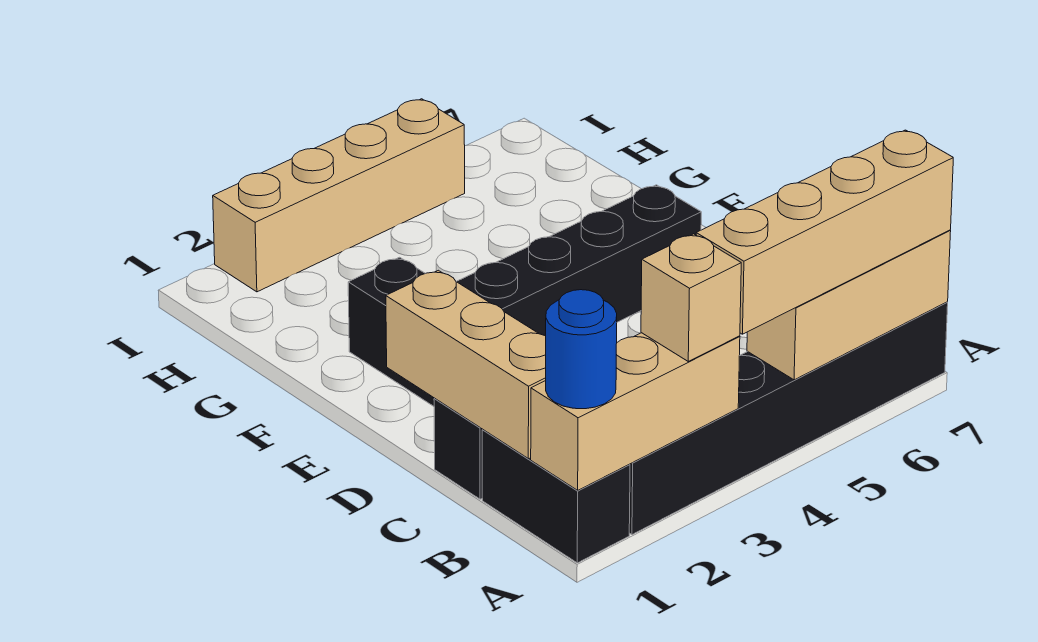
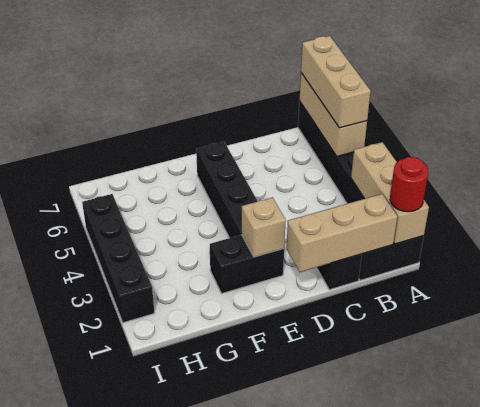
blue round brick A1 level 3 -> red round brick A1 level 3
tan brick A3 level 3 -> tan brick E2 level 2
tan brick A4:A7 level 3 -> tan brick A5:A7 level 3
tan brick I2:I5 level 1 -> black brick I2:I5 level 1

